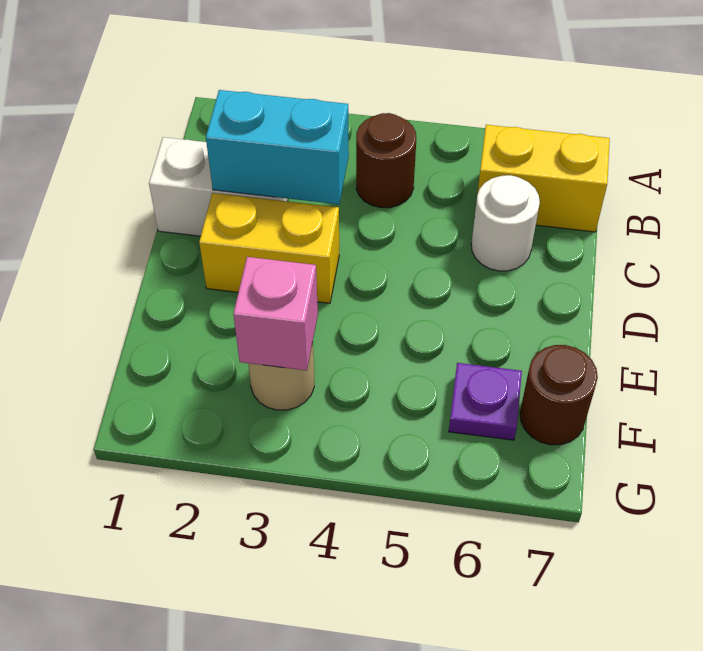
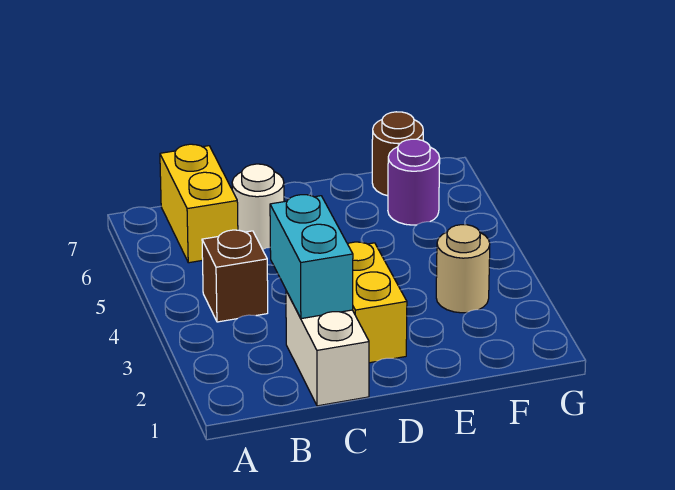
brown round brick B4 level 1 -> brown brick B4 level 1
pink brick F3 level 2 -> none
purple plate F6 level 1 -> purple round brick F6 level 1

